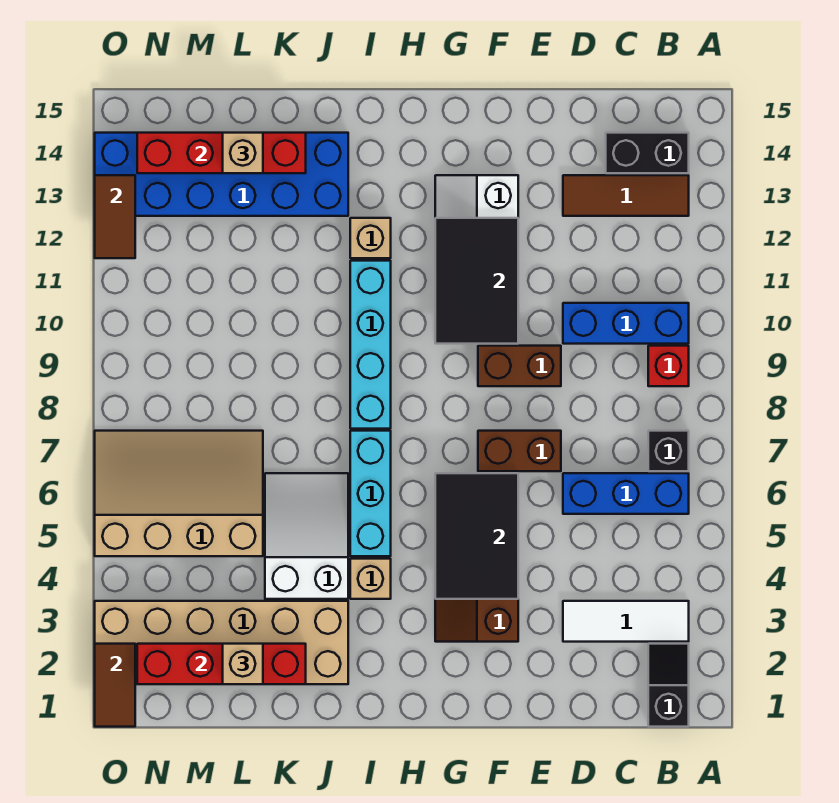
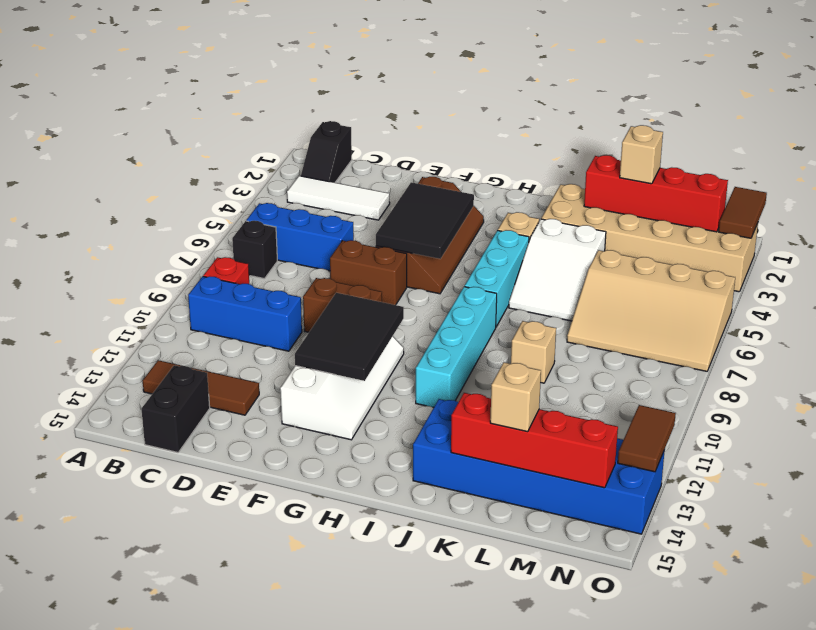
black brick B14:C14 level 1 -> black brick C14:C15 level 1
tan brick I12 level 1 -> tan brick K9 level 1

